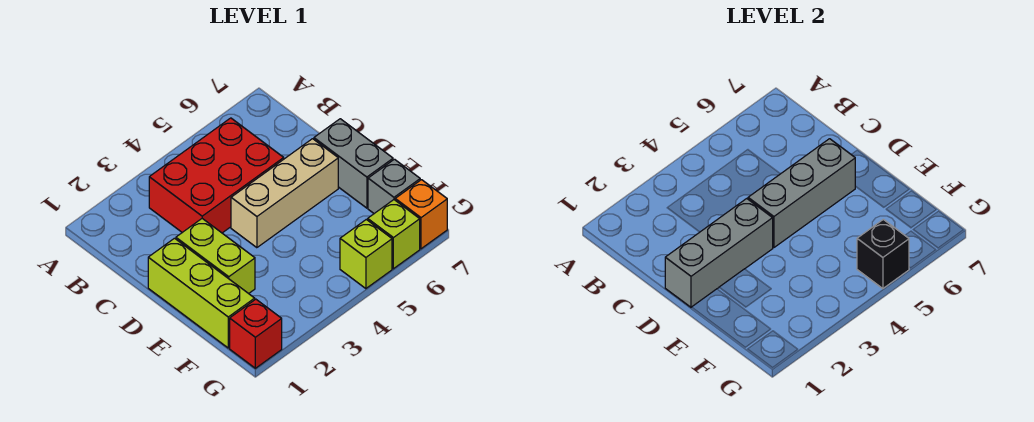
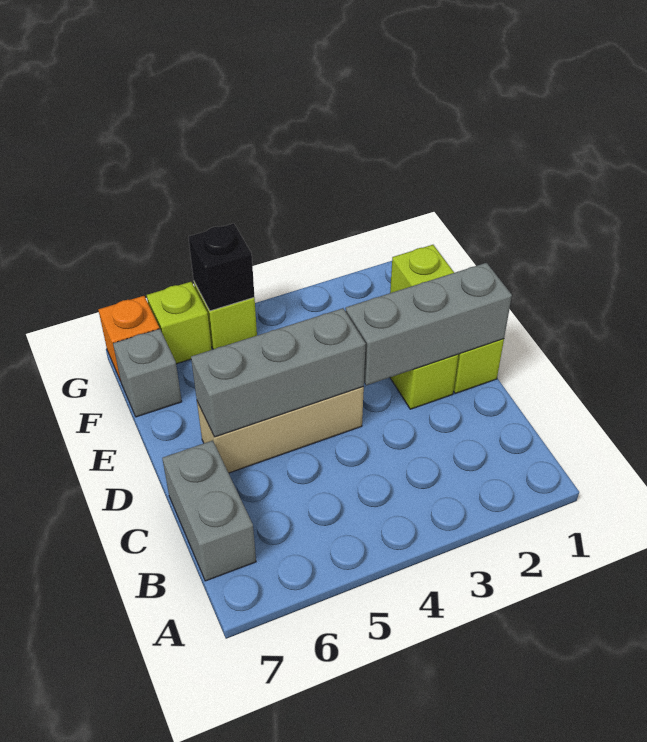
red brick B3:C5 level 1 -> none
grey brick D7:E7 level 1 -> grey brick B7:C7 level 1
red brick G1 level 1 -> none

